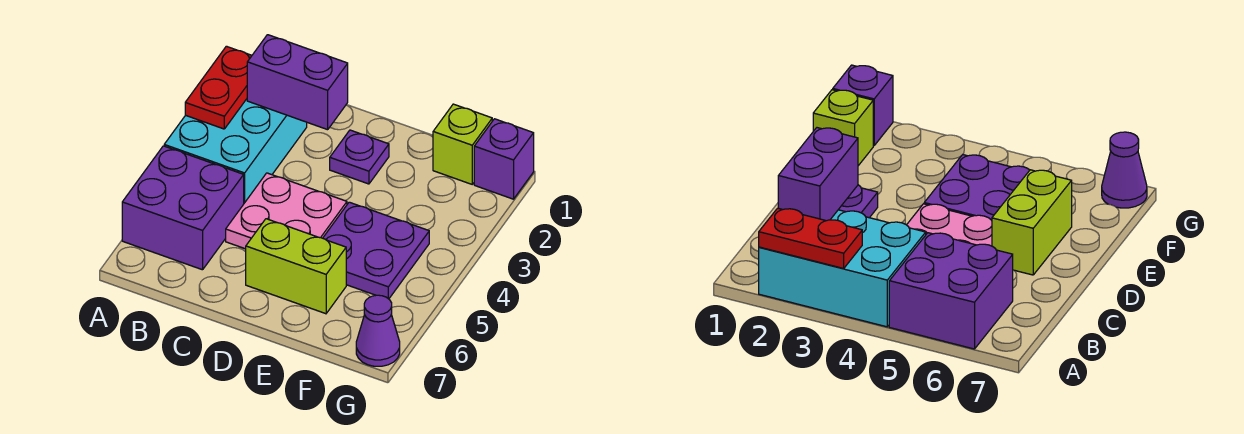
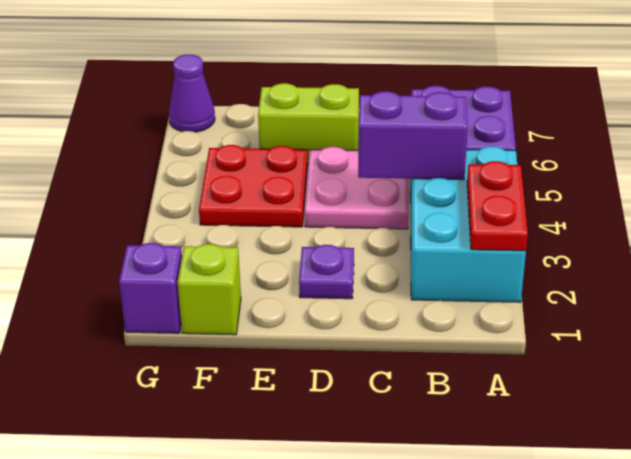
purple brick B2:C2 level 2 -> purple brick B4:C4 level 2
purple plate E4:F5 level 1 -> red plate E4:F5 level 1

